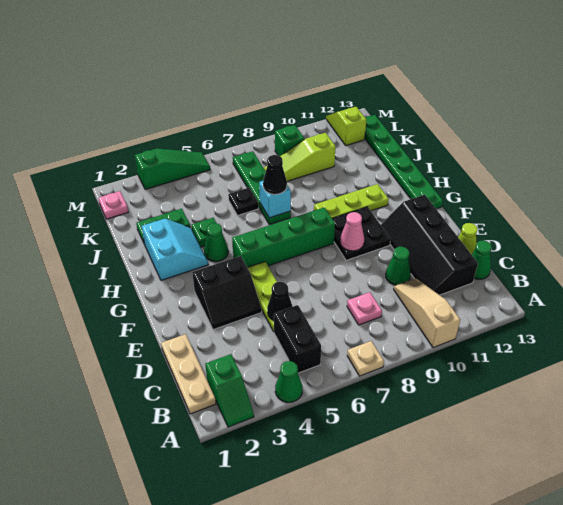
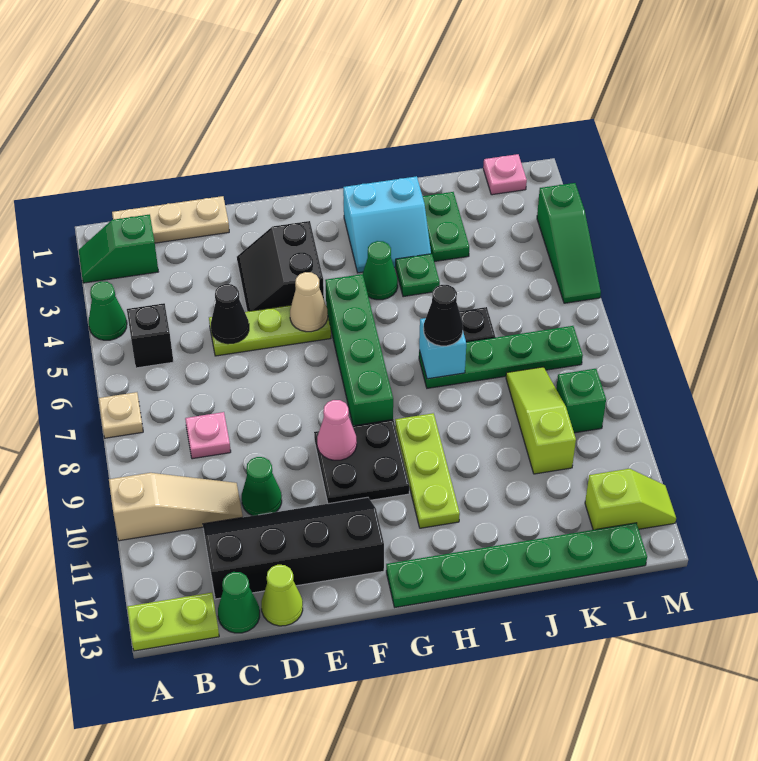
none -> lime plate A13:B13 level 1
black brick B5:C5 level 1 -> black brick B5 level 1
none -> tan cone F5 level 2

